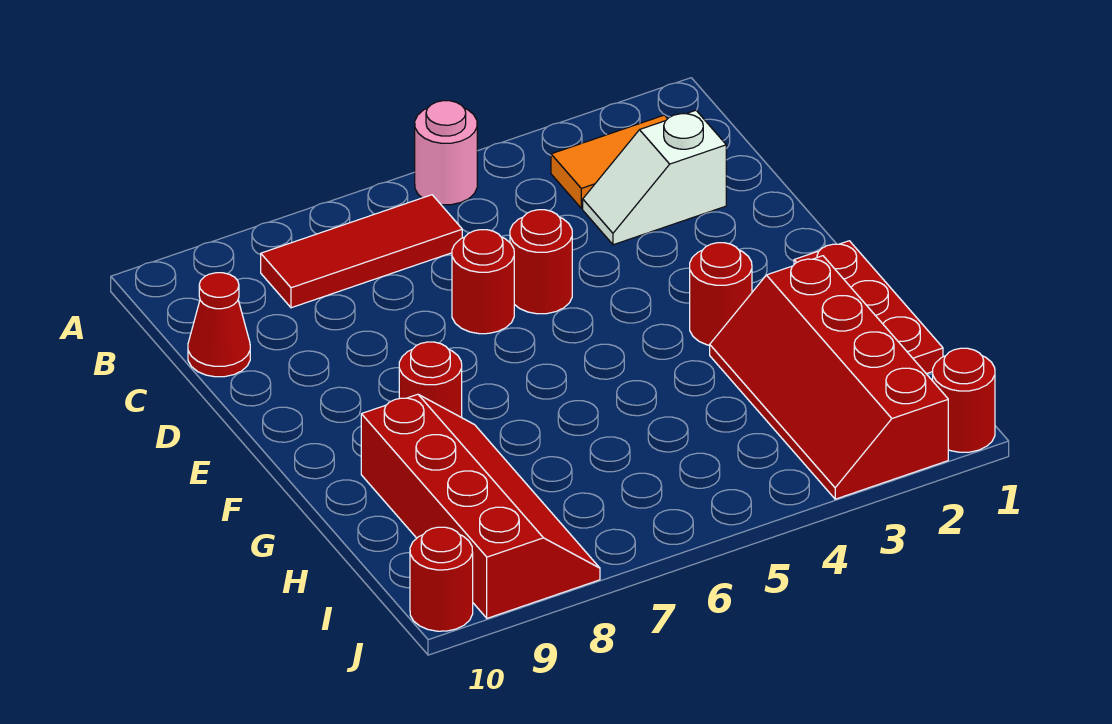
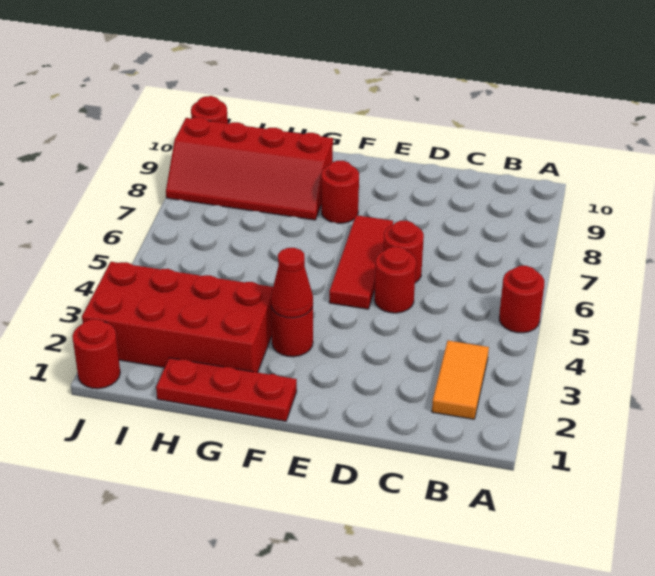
pink round brick A5 level 1 -> red round brick A5 level 1
red tile B6:B8 level 1 -> red tile E5:E7 level 1
white slope C2:C3 level 1 top 2 -> none
red cone C10 level 1 -> red cone F3 level 2
red slope G2:J3 level 1 top 2 -> red brick G2:J3 level 1

